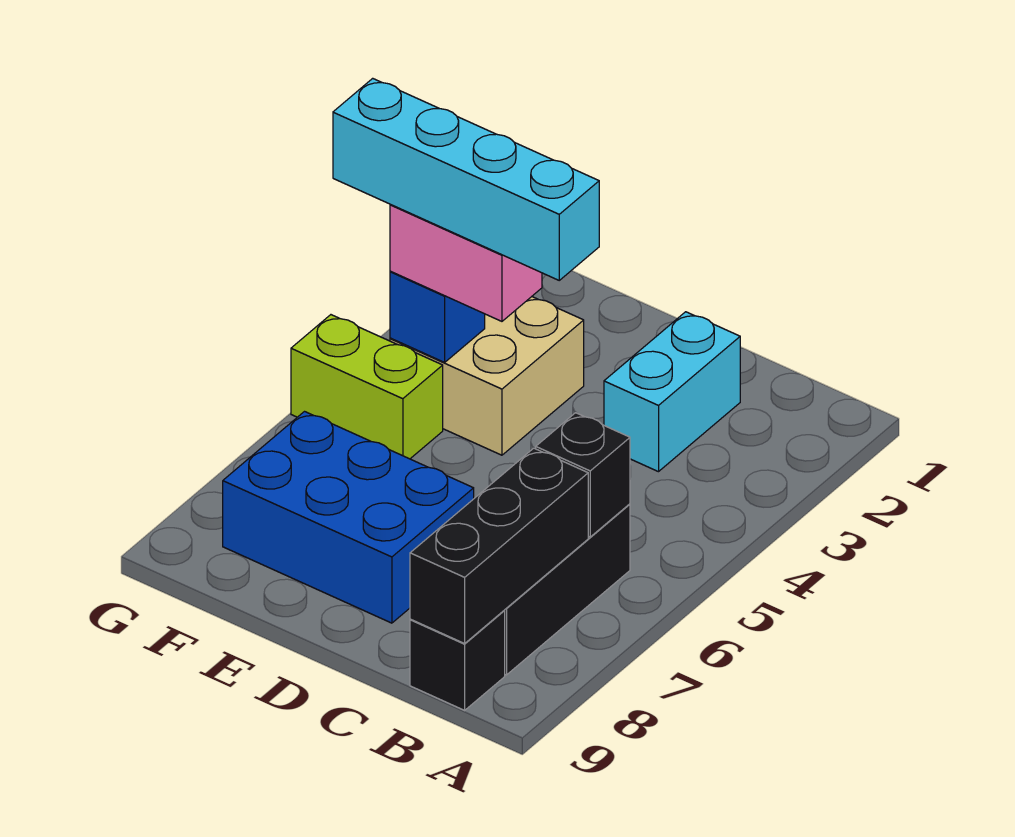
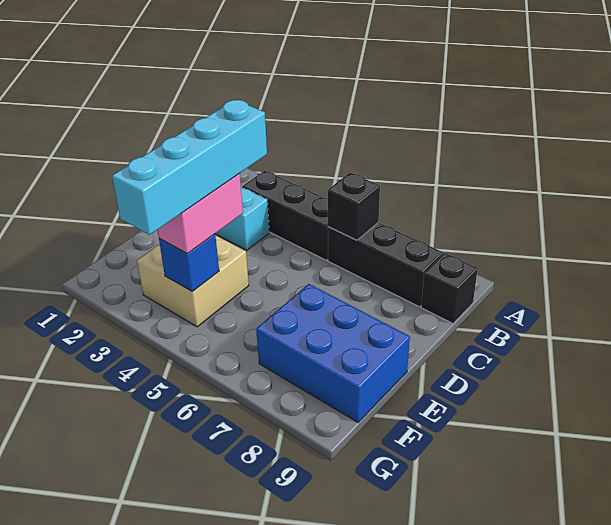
black brick B7:B9 level 2 -> black brick B3:B5 level 1
blue brick D7:F8 level 1 -> blue brick E7:F9 level 1
lime brick F5:G5 level 1 -> none

